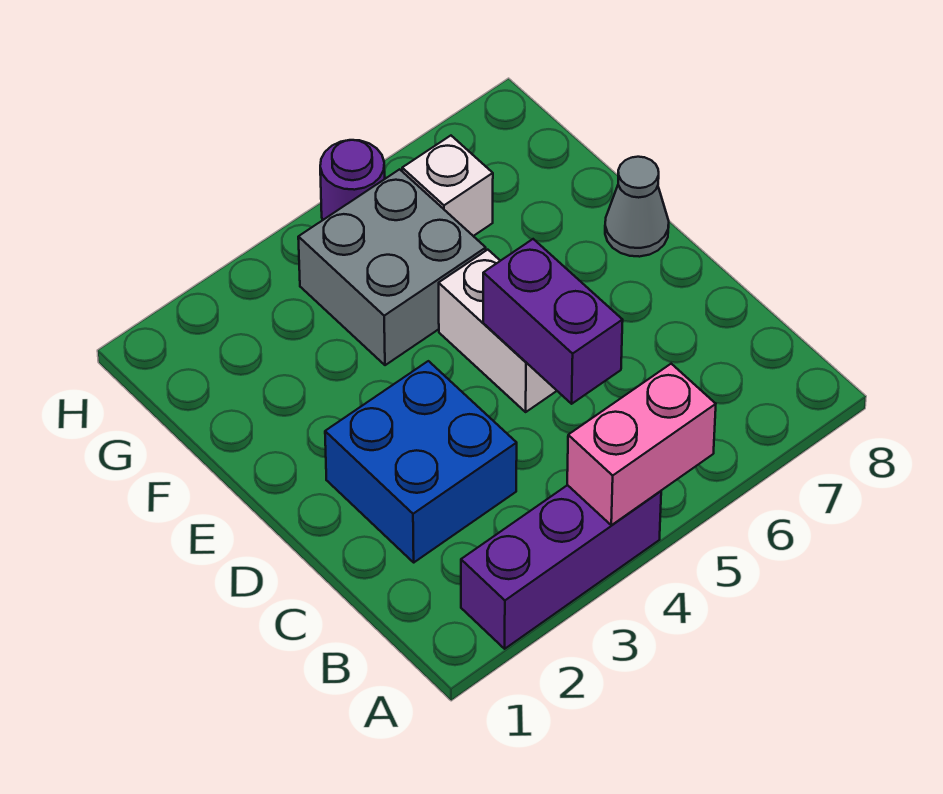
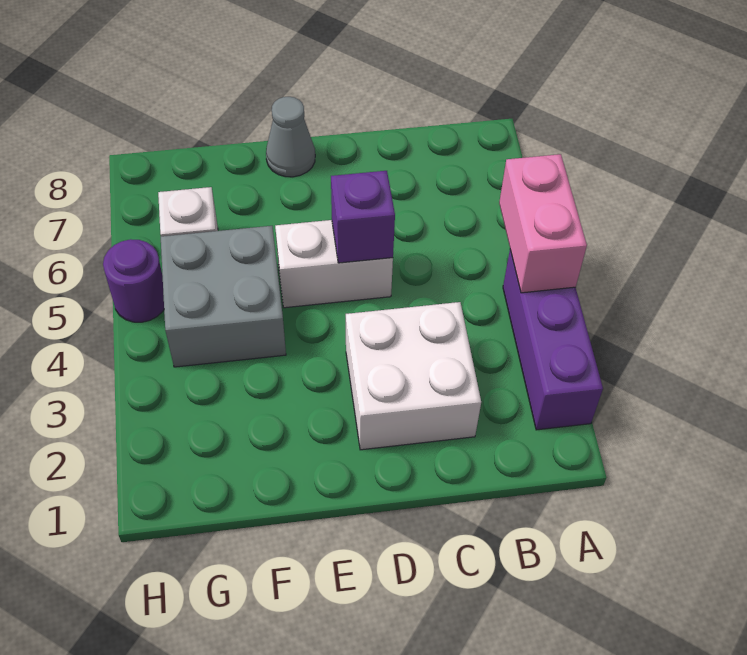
blue brick C2:D3 level 1 -> white brick C2:D3 level 1
purple brick C5:D5 level 2 -> purple brick D5 level 2

